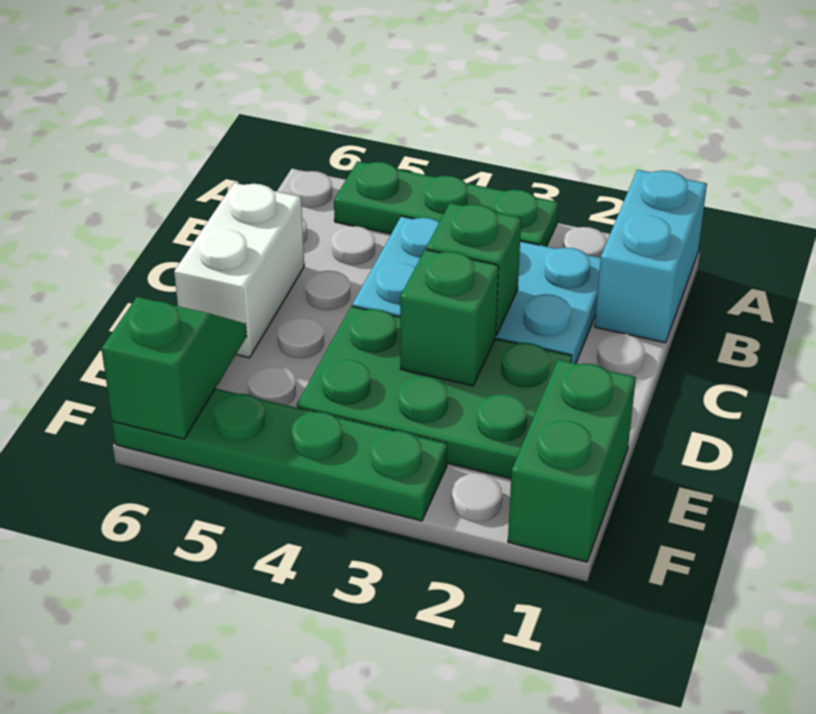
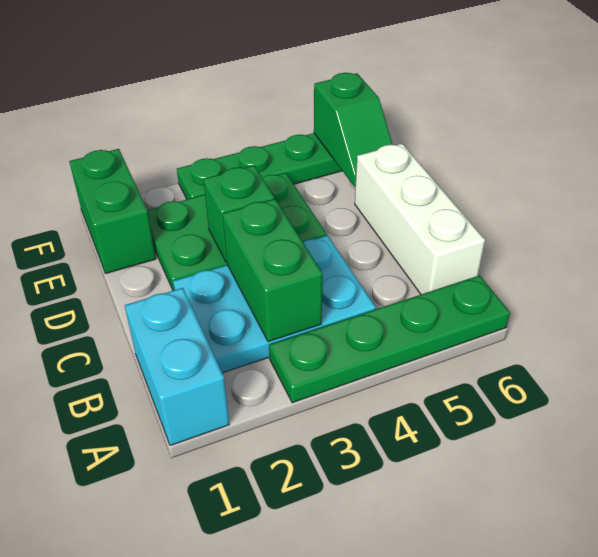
green plate A3:A5 level 1 -> green plate A3:A6 level 1
green brick C3 level 2 -> green brick B3:C3 level 2
white brick C6:D6 level 1 -> white brick B6:D6 level 1

